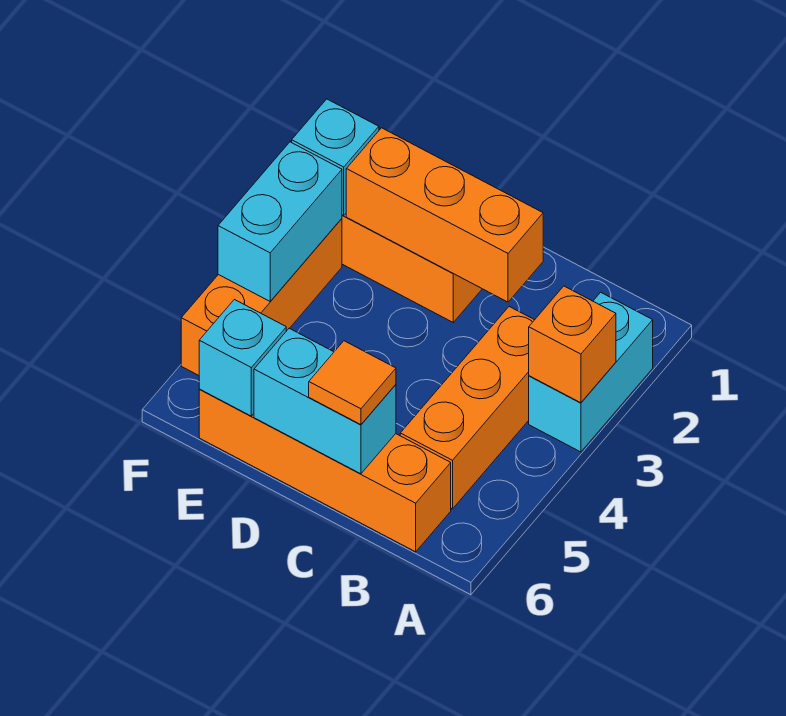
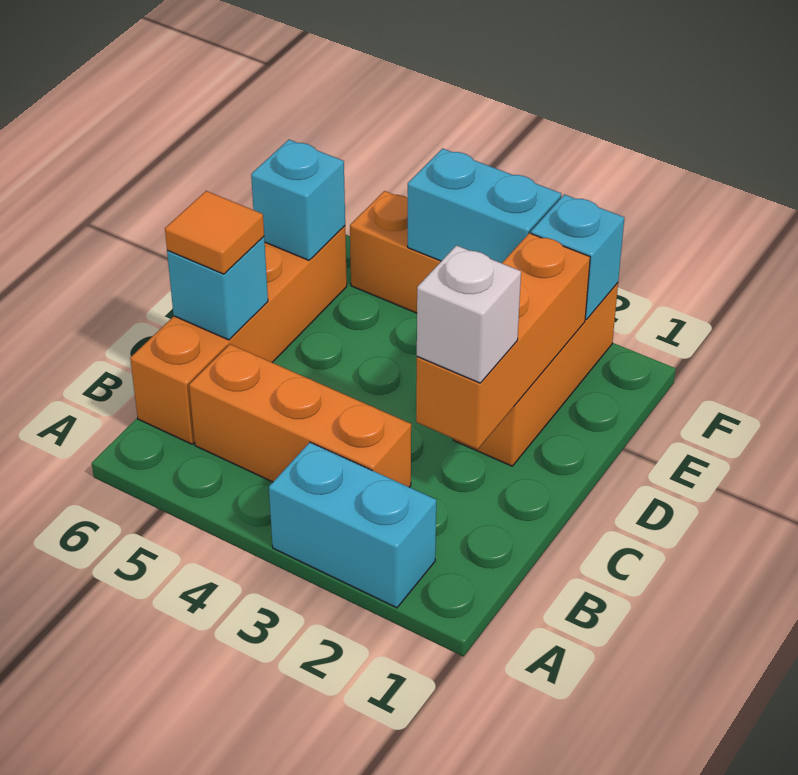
orange brick A3 level 2 -> none
none -> white brick C2 level 3
cyan brick C6:D6 level 2 -> cyan brick C6 level 2

